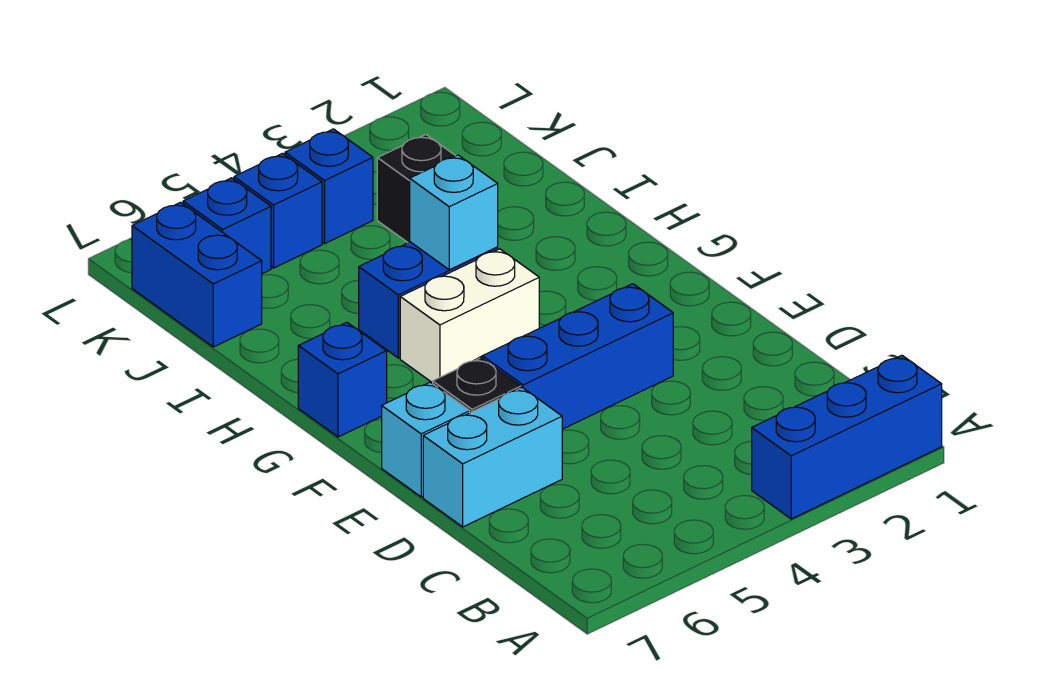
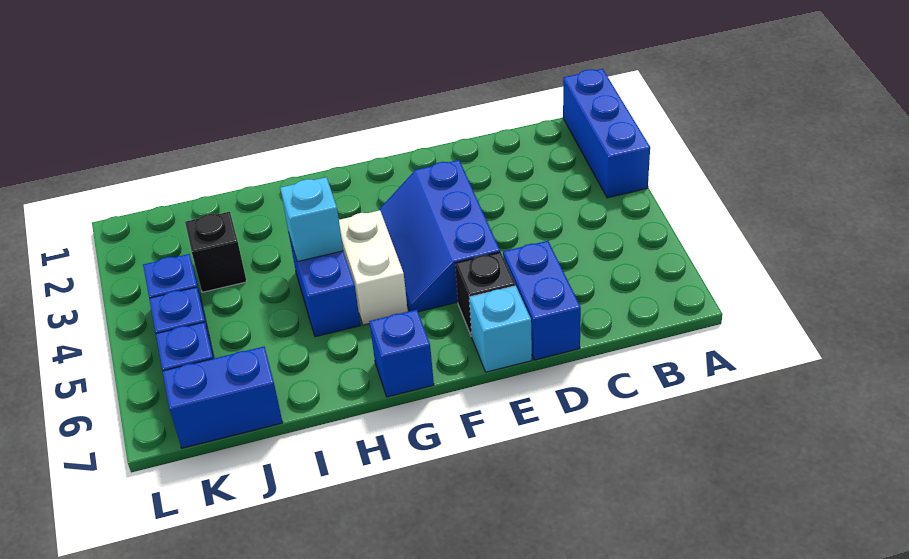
cyan brick D6:D7 level 1 -> blue brick D6:D7 level 1

